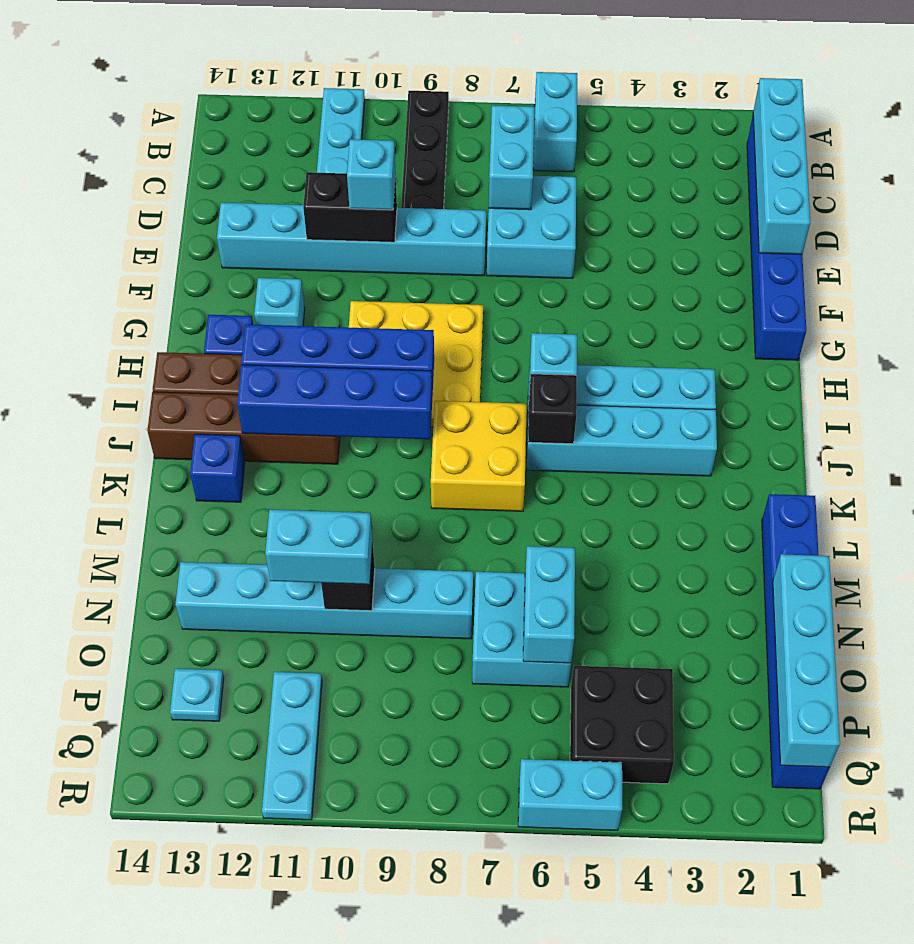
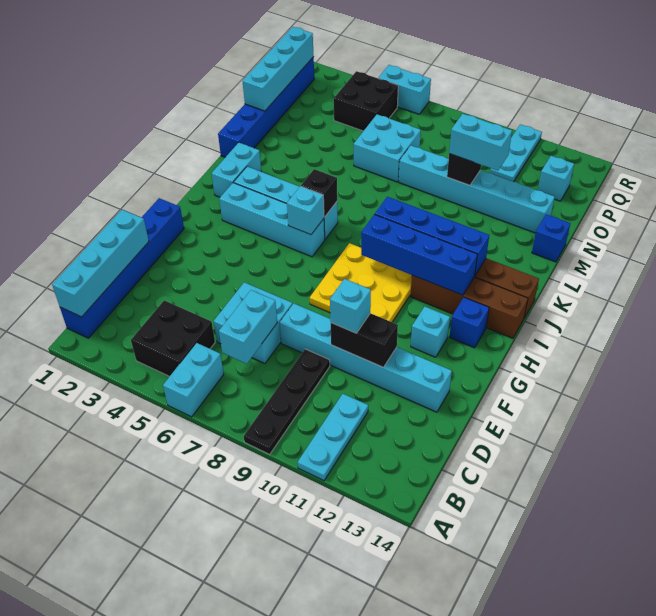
none -> black brick B4:C5 level 1
yellow brick J7:K8 level 1 -> none
blue brick K13 level 1 -> blue brick M14 level 1
cyan brick N6:O6 level 2 -> cyan brick J2:K2 level 1
cyan plate P13 level 1 -> cyan brick P13 level 1

